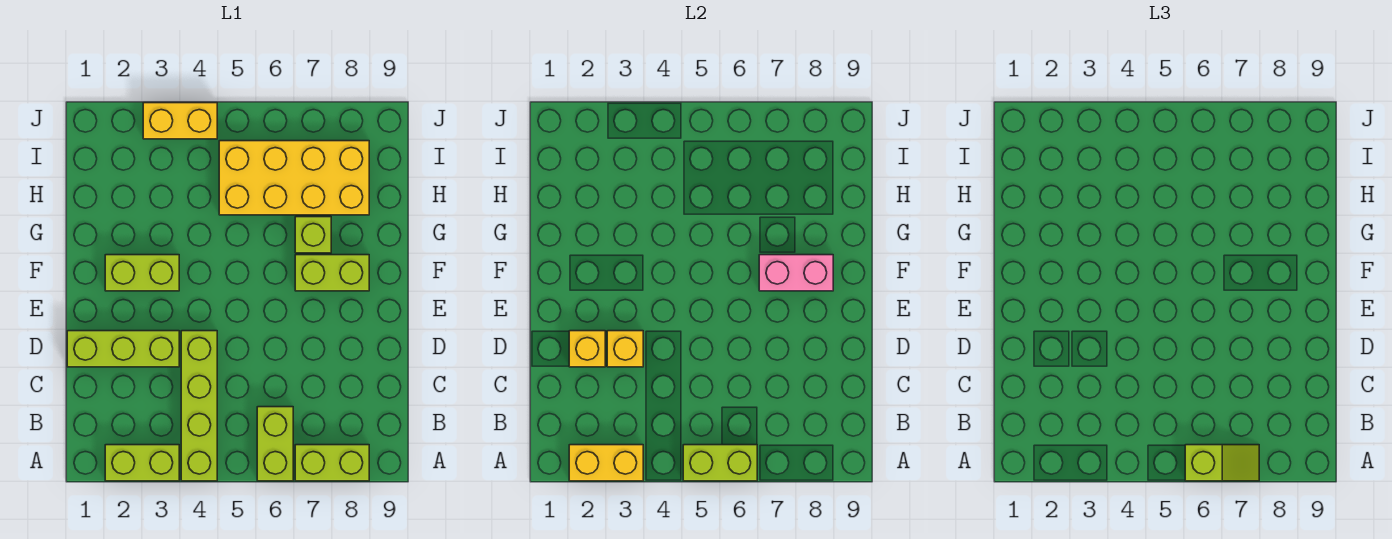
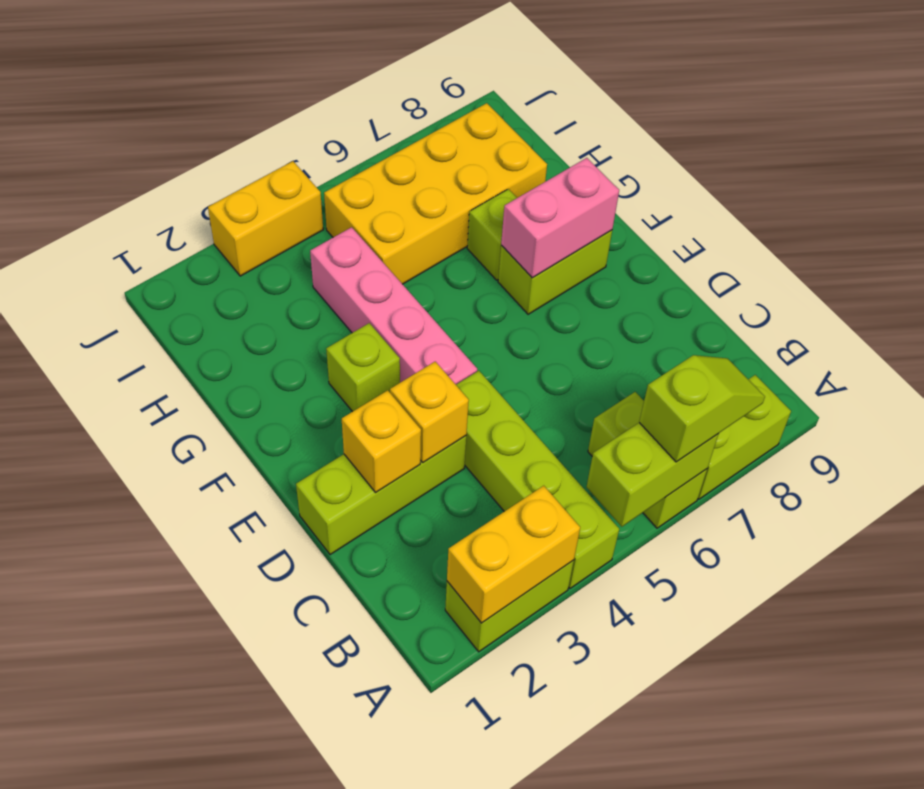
none -> pink brick E4:H4 level 1
lime brick F2:F3 level 1 -> lime brick F3 level 1

